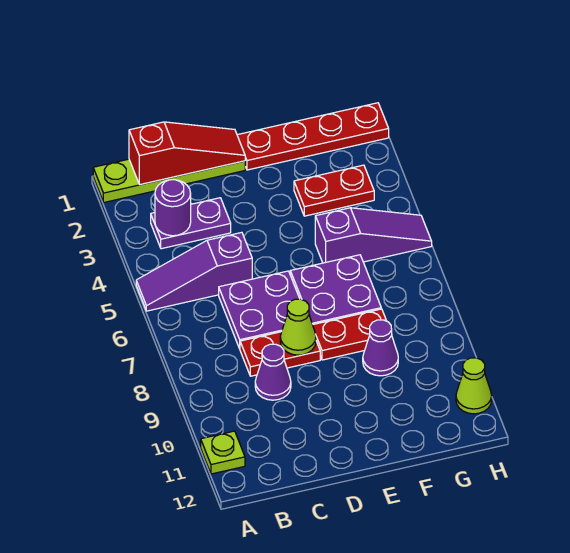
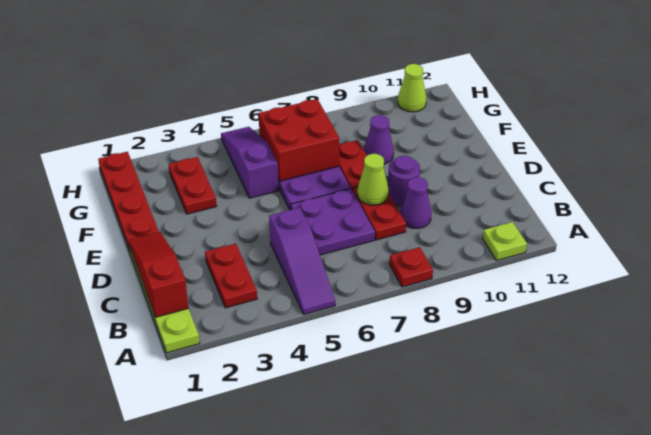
none -> red plate A8 level 1
purple plate B3:C3 level 1 -> red plate B3:C3 level 1
purple round brick B3 level 2 -> purple round brick D9 level 1
none -> red brick F6:G7 level 2

